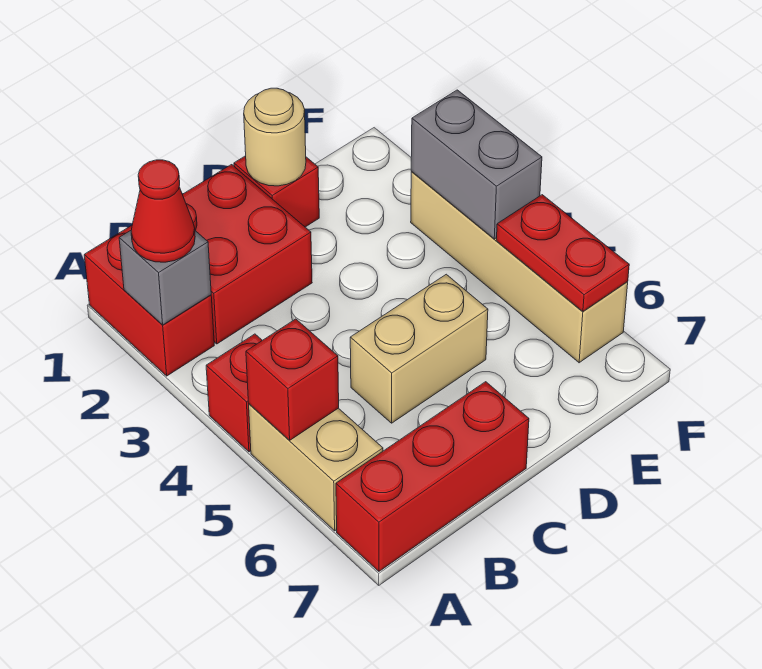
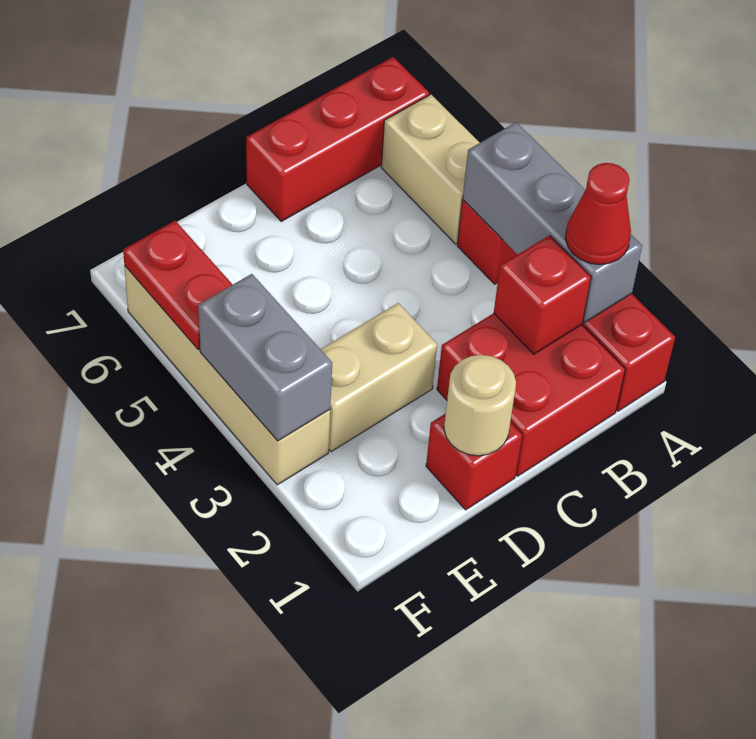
grey brick A2 level 2 -> grey brick A2:A4 level 2
red brick A5 level 2 -> red brick B2 level 2
tan brick C5:D5 level 1 -> tan brick D3:E3 level 1

